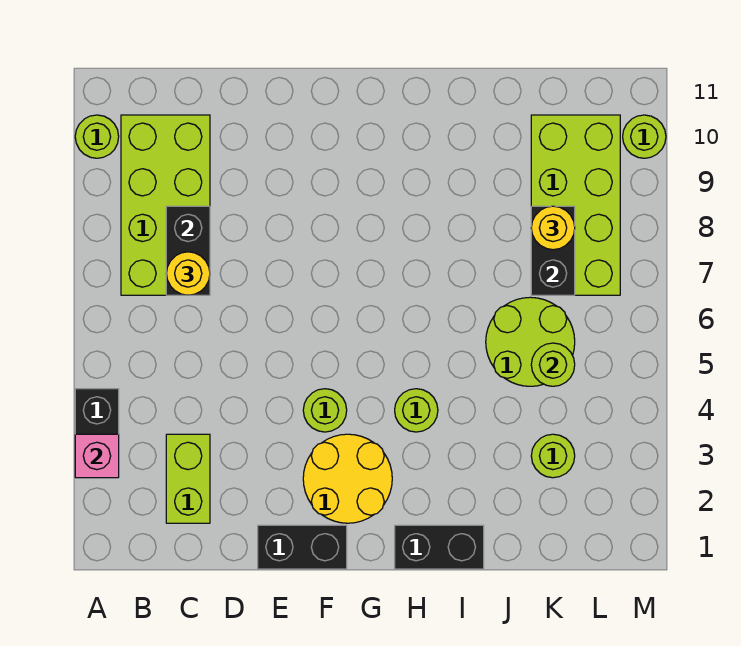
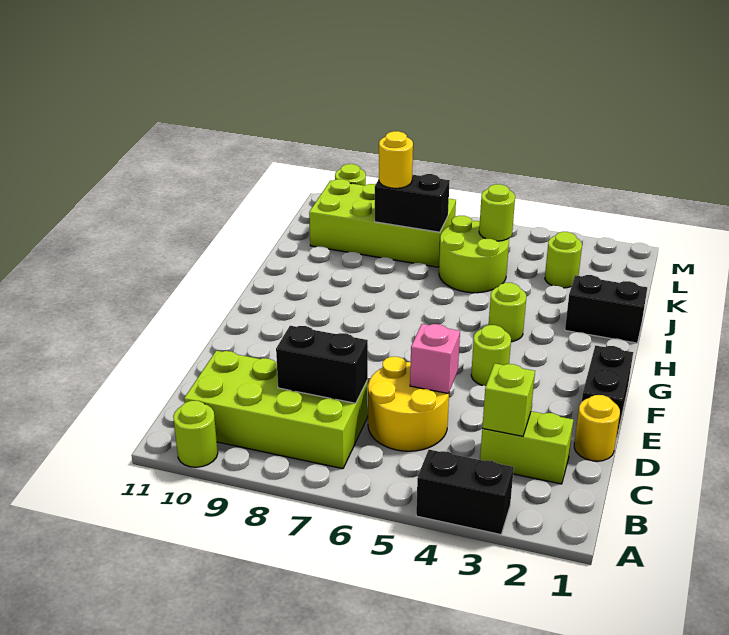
pink brick A3 level 2 -> pink brick D5 level 2
none -> lime brick C3 level 2
yellow round brick C7 level 3 -> yellow round brick D1 level 1
yellow round brick F2:G3 level 1 -> yellow round brick C5:D6 level 1
black brick H1:I1 level 1 -> black brick I1:I2 level 1

